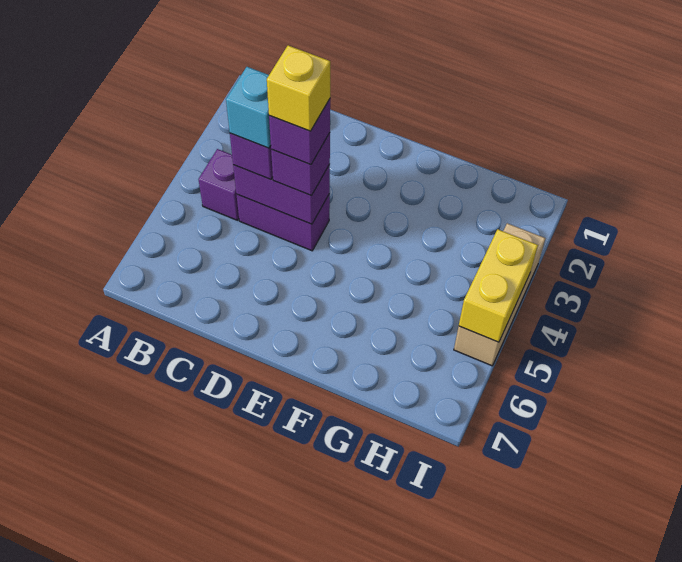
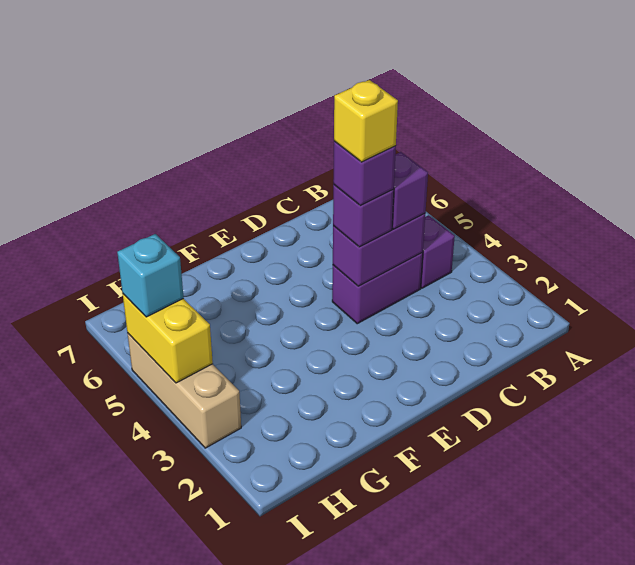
cyan brick C4 level 4 -> cyan brick I5 level 3

